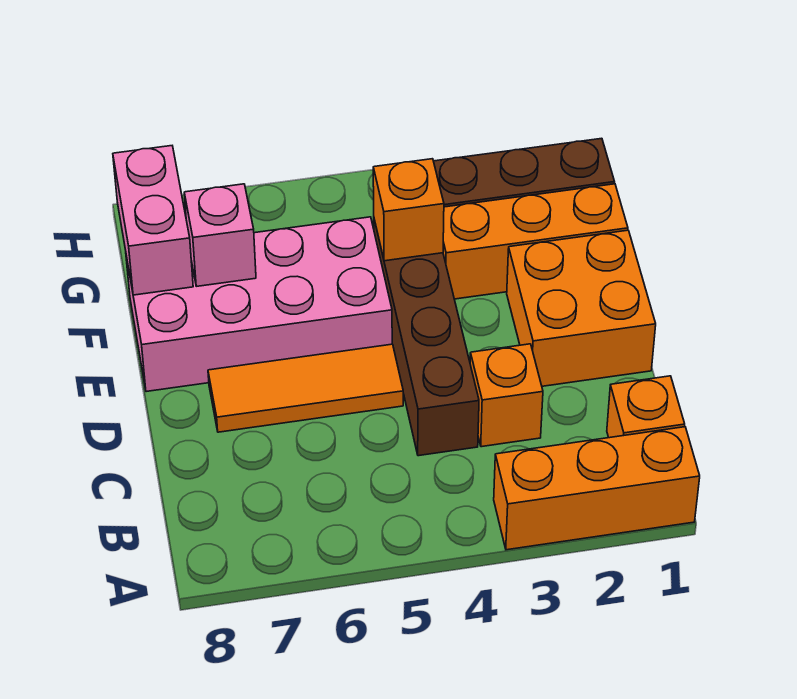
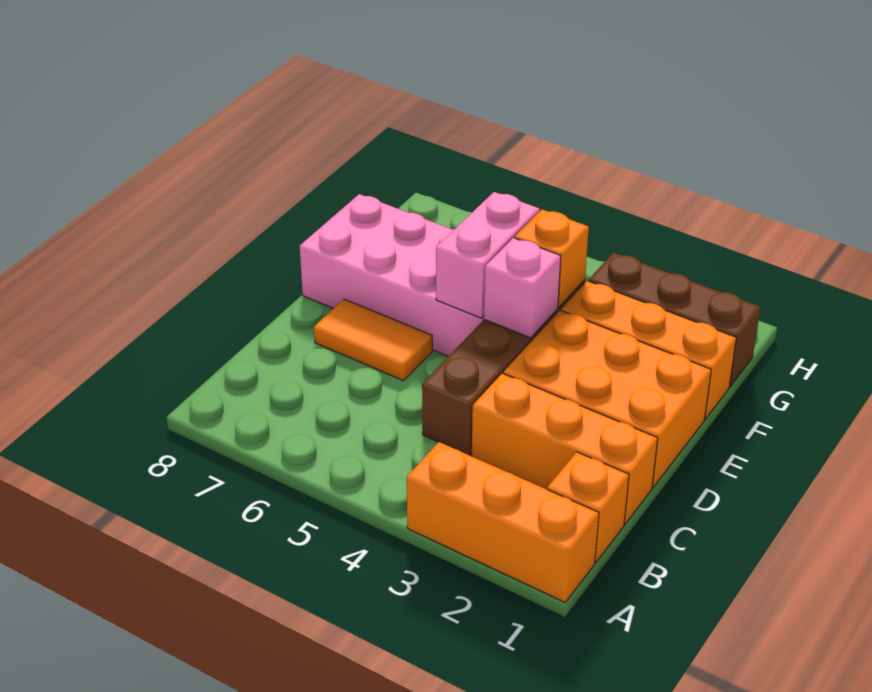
orange brick C3 level 1 -> orange brick C1:C3 level 1
orange brick D1:E2 level 1 -> orange brick D1:E3 level 1
orange tile D5:D7 level 1 -> orange tile D6:D7 level 1
pink brick F7 level 2 -> pink brick E4 level 2
pink brick F8:G8 level 2 -> pink brick E5:F5 level 2

